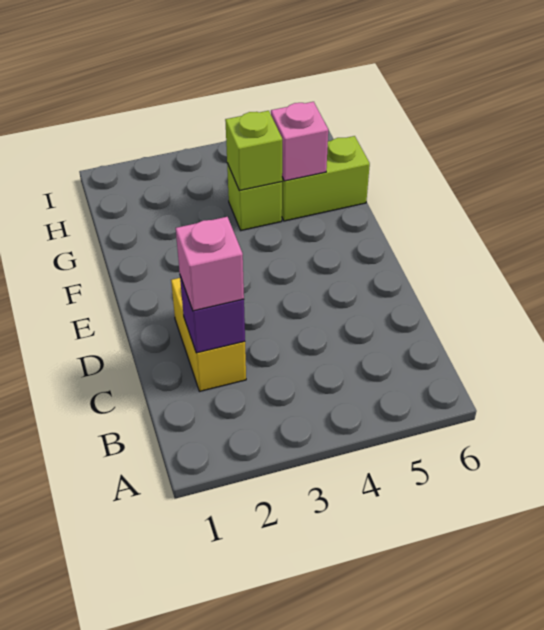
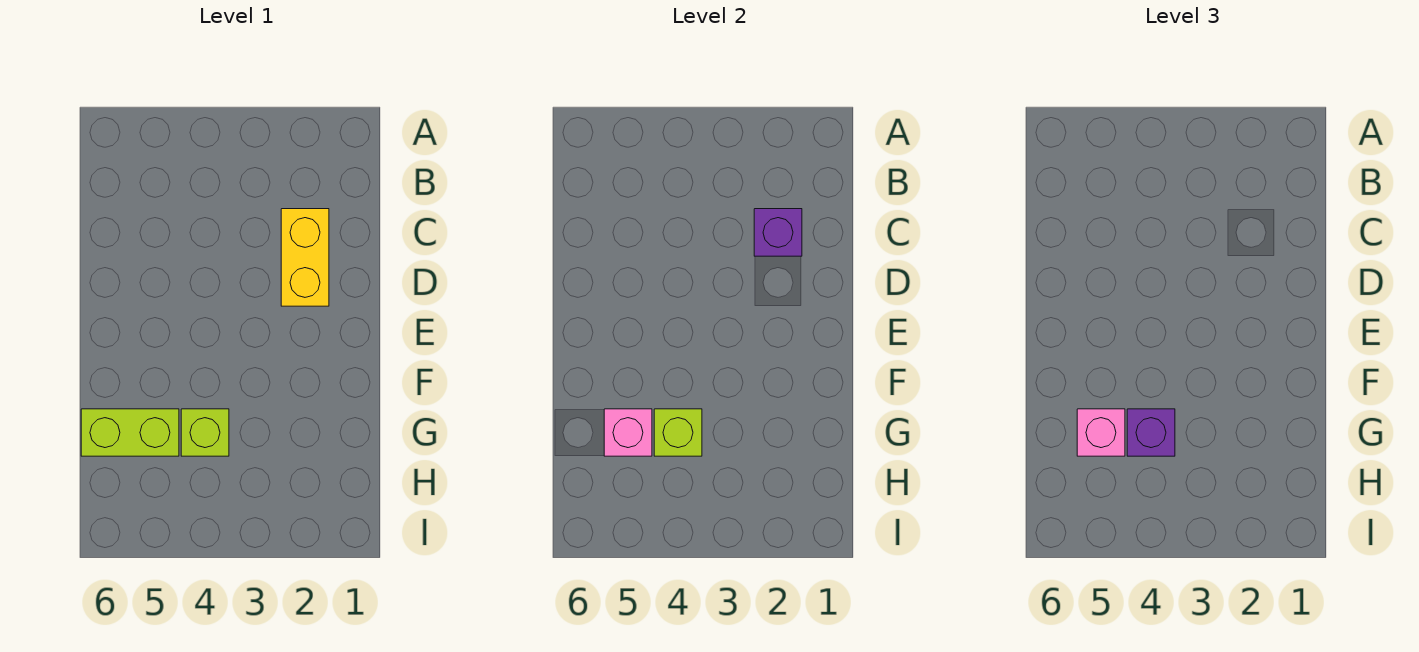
pink brick C2 level 3 -> pink brick G5 level 3
none -> purple brick G4 level 3

